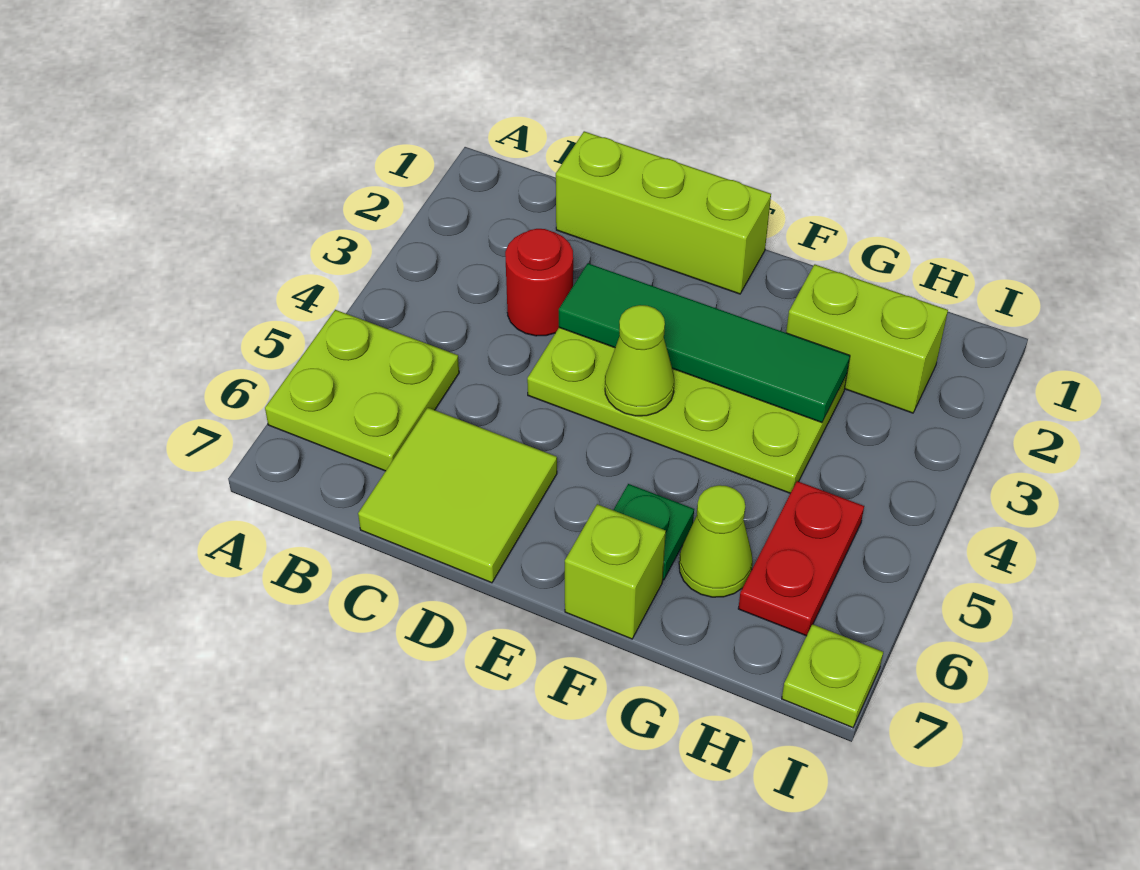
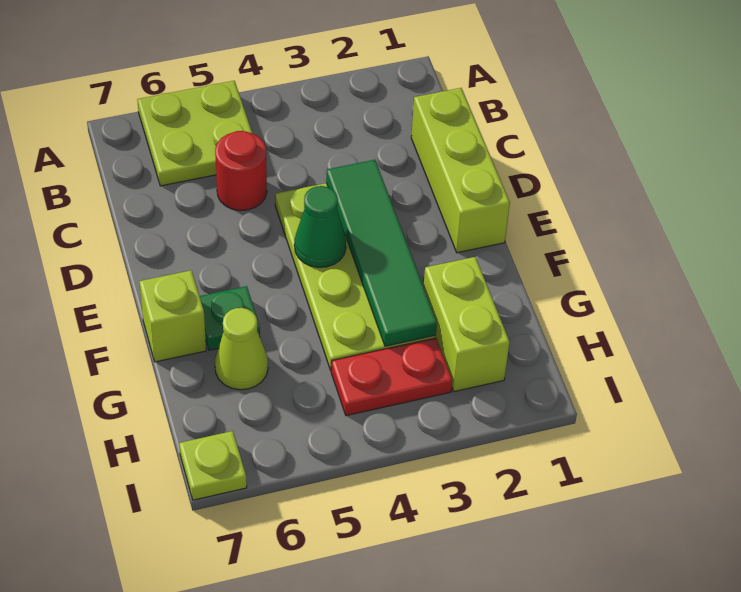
red round brick C3 level 1 -> red round brick C5 level 1
lime tile C6:D7 level 1 -> none
lime cone E4 level 2 -> green cone E4 level 2
red plate H5:H6 level 1 -> red plate H3:H4 level 1

